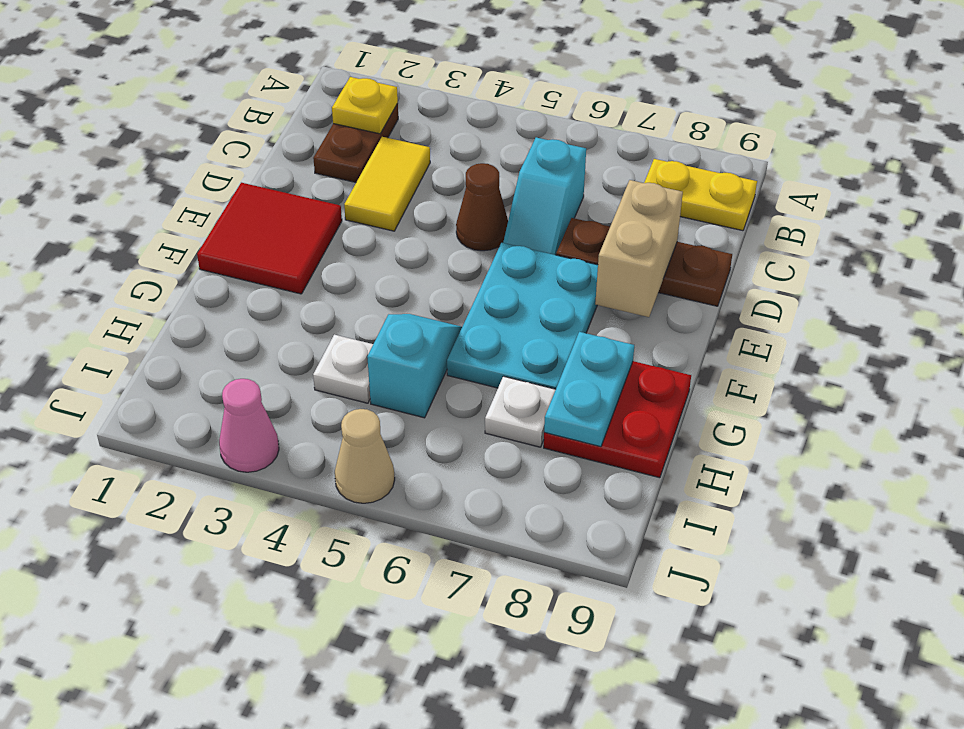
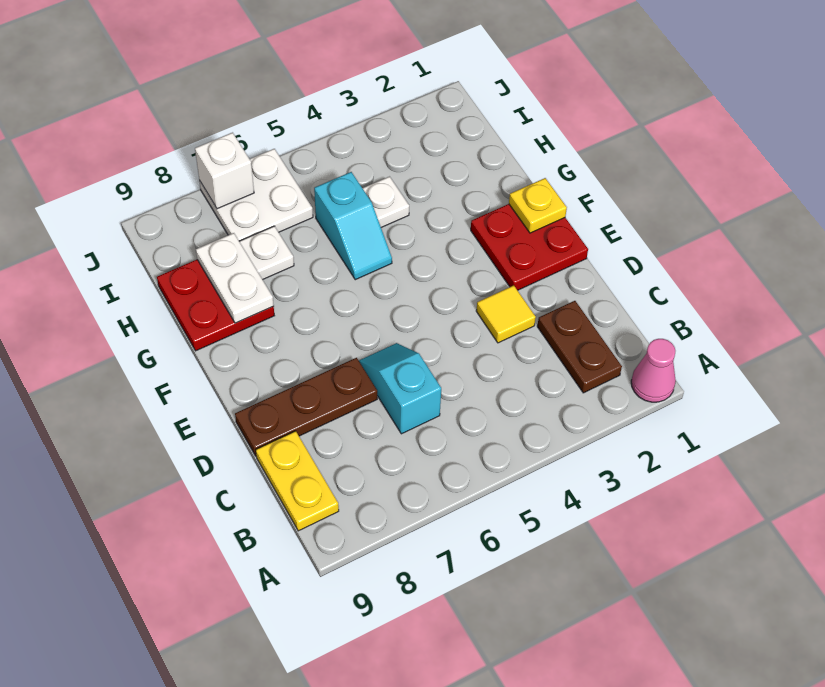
yellow plate B2 level 2 -> yellow plate F1 level 2
yellow plate B8:B9 level 1 -> yellow plate B9:C9 level 1
yellow tile C3:D3 level 1 -> yellow tile D3 level 1
brown cone D5 level 1 -> none
tan brick D8:E8 level 2 -> none
red tile E1:F2 level 1 -> red plate E1:F2 level 1
cyan plate E6:G7 level 1 -> none
cyan plate G8:H8 level 2 -> white plate G8:H8 level 2
none -> white plate I6:J7 level 1
pink cone J3 level 1 -> pink cone A1 level 1
tan cone J5 level 1 -> none
none -> white brick J7 level 2

